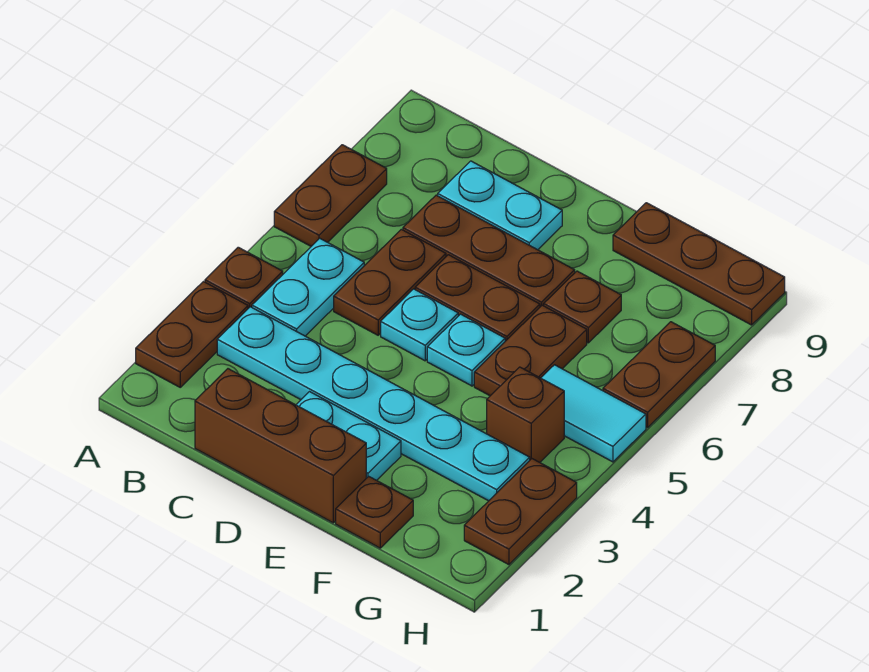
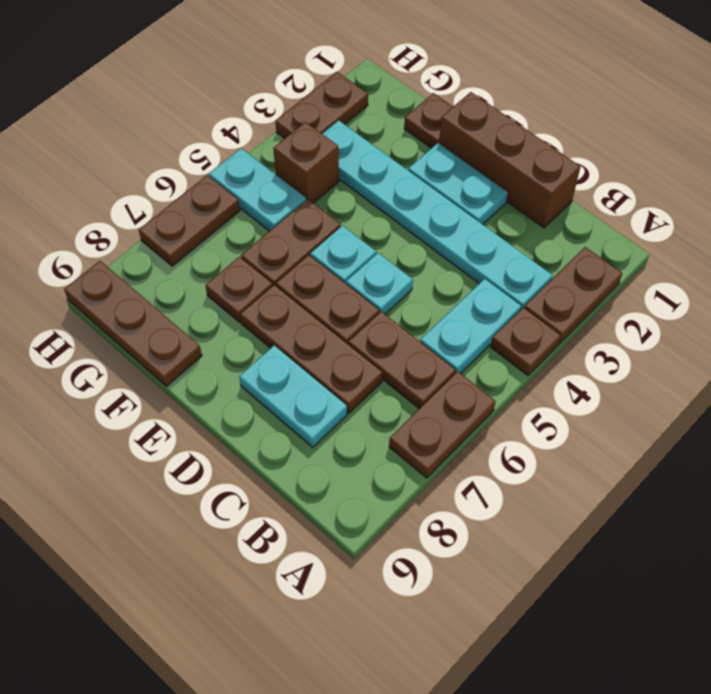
brown plate C5:C6 level 1 -> brown plate B6:C6 level 1
cyan tile G5:H5 level 1 -> cyan plate G5:H5 level 1

